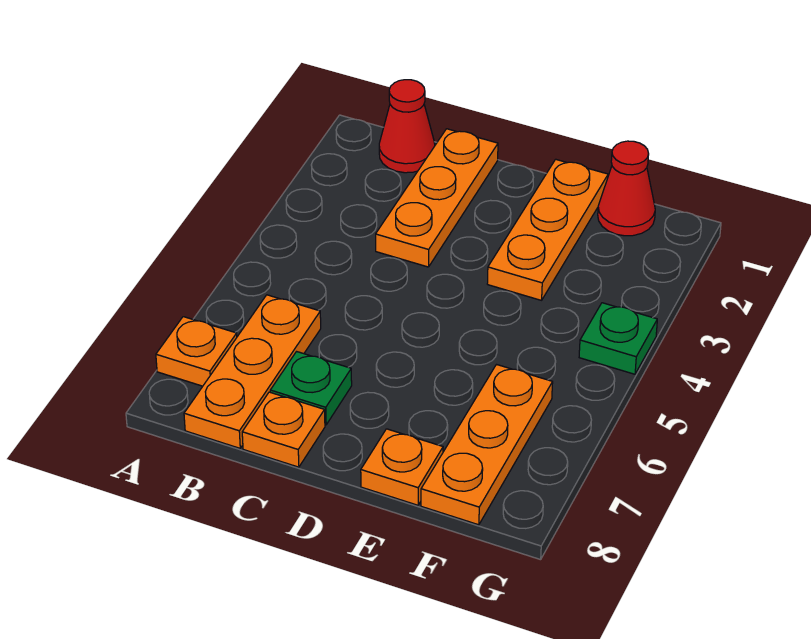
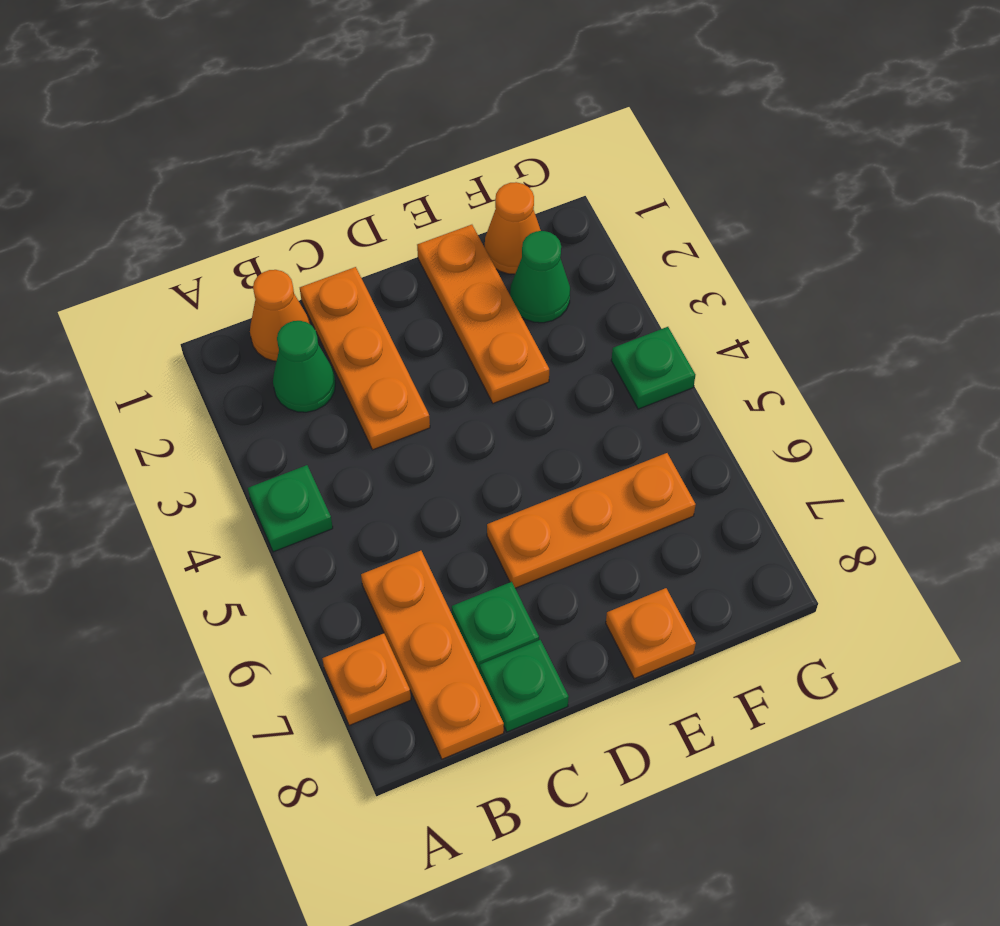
none -> green plate A4 level 1
red cone B1 level 1 -> orange cone B1 level 1
none -> green cone B2 level 1
orange plate C8 level 1 -> green plate C8 level 1
red cone F1 level 1 -> orange cone F1 level 1
none -> green cone F2 level 1
orange plate F6:F8 level 1 -> orange plate D6:F6 level 1

